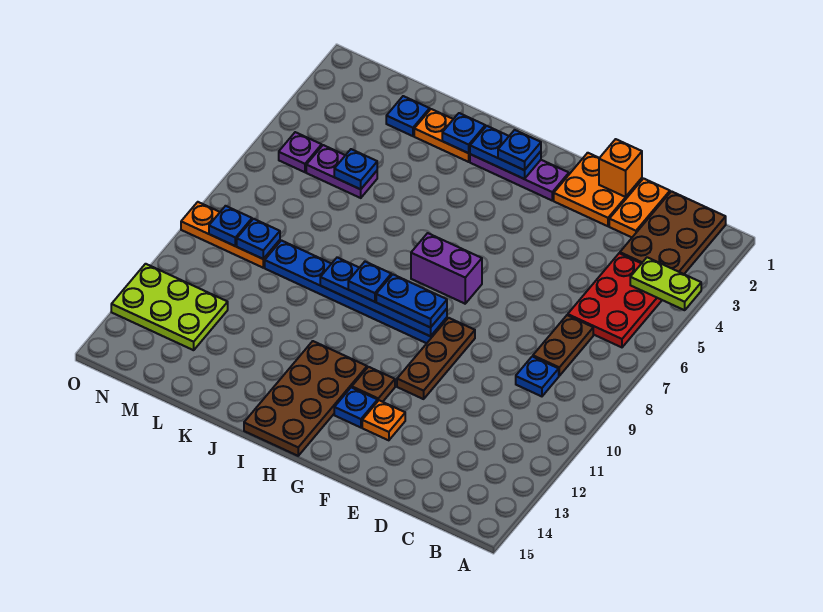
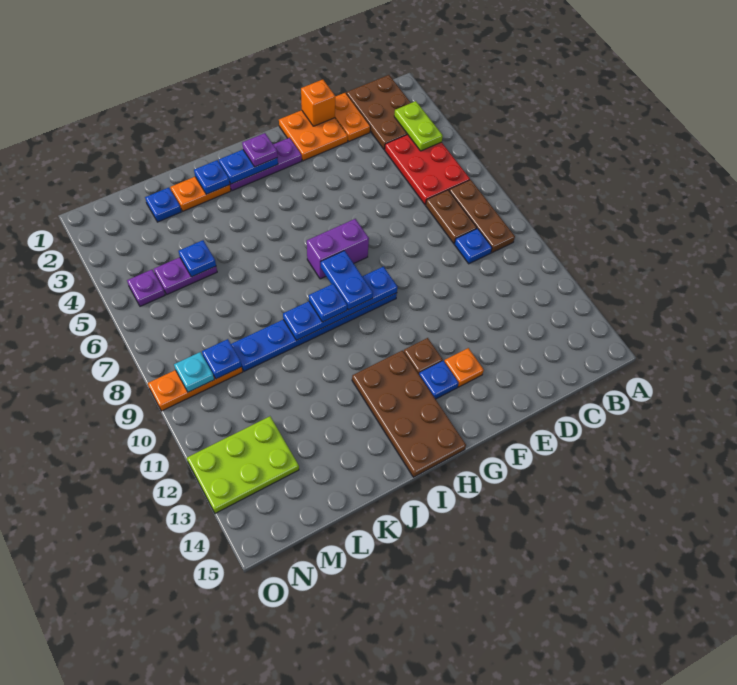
lime plate A4:B4 level 2 -> lime plate B3:B4 level 2
brown plate F9:F11 level 1 -> brown plate B7:B9 level 1
blue plate G9:H9 level 3 -> blue plate H8:H9 level 3
blue plate H2 level 3 -> purple plate H2 level 3
blue plate N9 level 2 -> cyan plate N9 level 2

